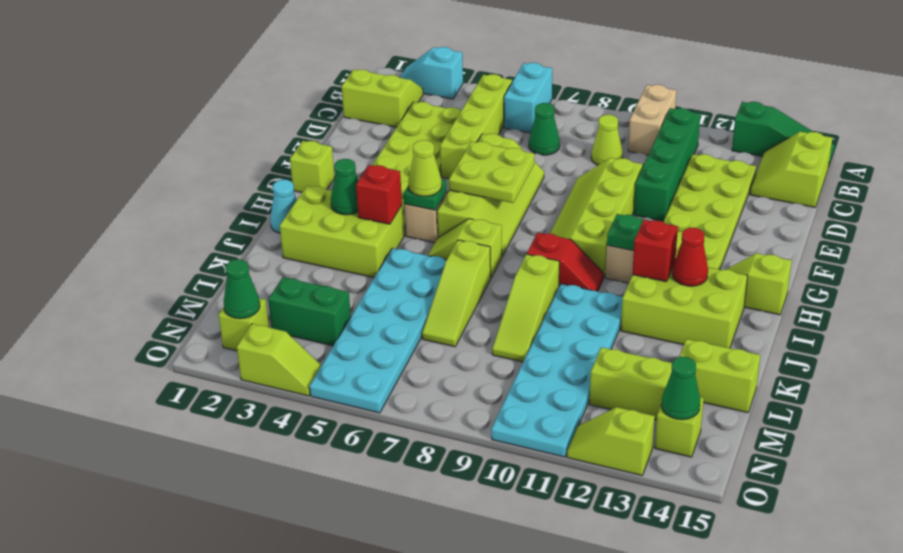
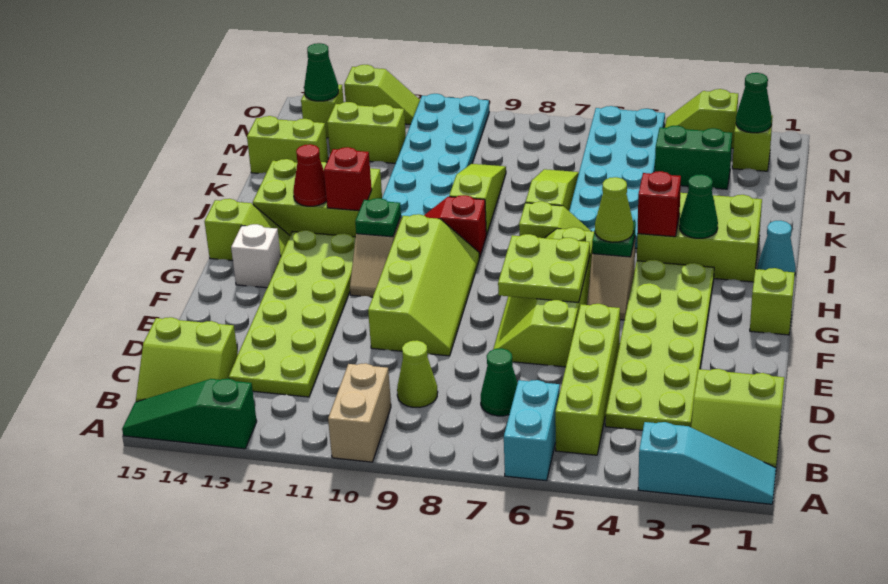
cyan slope A2:A3 level 1 top 3 -> cyan slope A1:A3 level 1 top 3
green brick B11:E11 level 1 -> none
lime slope B14:C15 level 1 top 15 -> lime slope B14:C15 level 1 top C
none -> white brick G14 level 1

